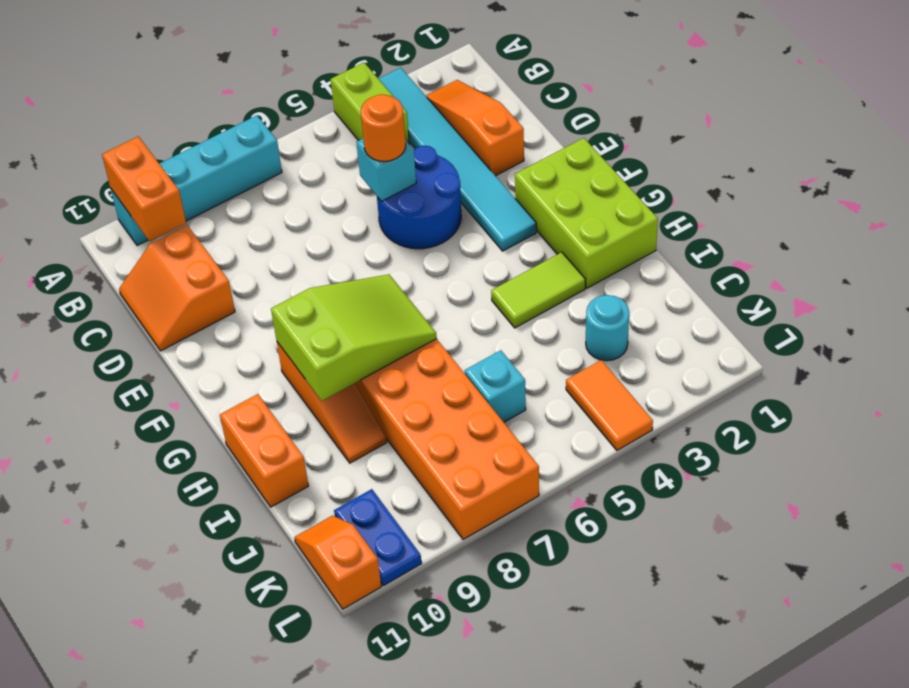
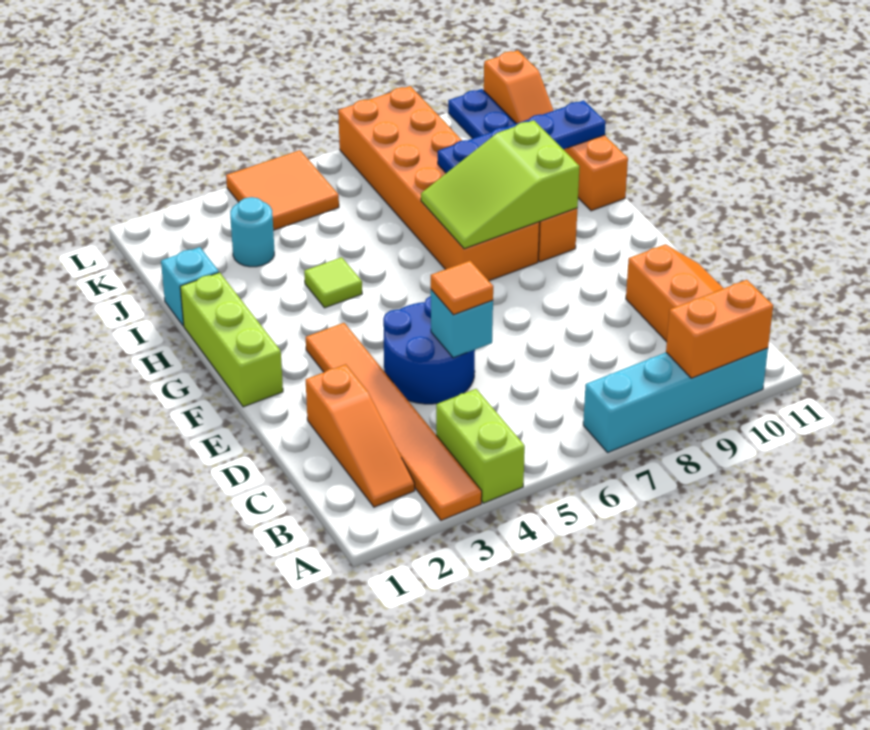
cyan tile A3:F3 level 1 -> orange tile A3:F3 level 1
orange brick A10:B10 level 2 -> orange brick A9:A10 level 2
orange round brick D5 level 3 -> orange tile D5 level 3
lime brick F1:H2 level 1 -> lime brick F1:H1 level 1
lime tile H3:H4 level 1 -> lime tile H4 level 1
none -> blue plate I8:I11 level 2
cyan brick J6 level 1 -> cyan brick I1 level 1
orange tile K4:L4 level 1 -> orange tile K4:L5 level 1

